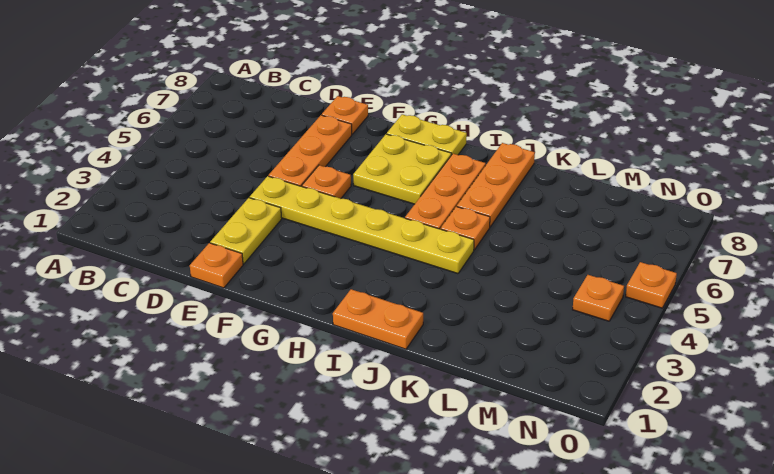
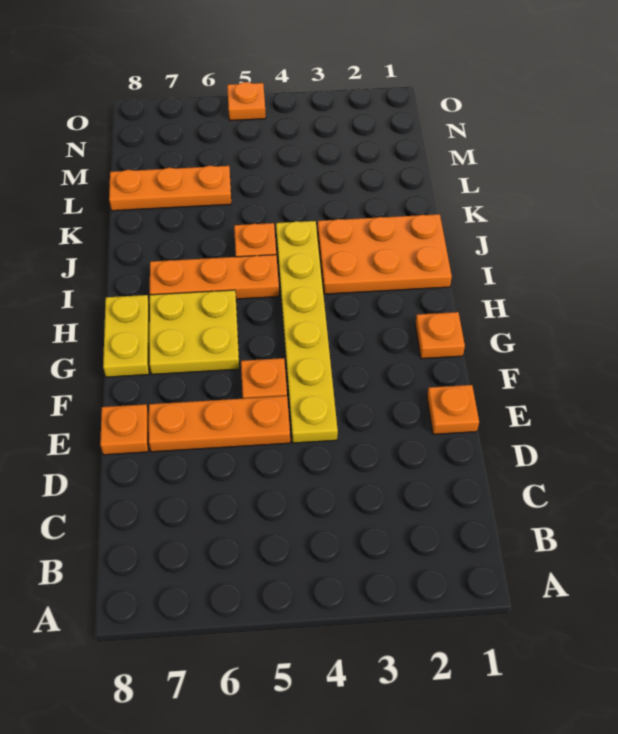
yellow plate E2:E3 level 1 -> none
orange plate I1:J1 level 1 -> orange plate I1:J3 level 1
orange plate J6:J8 level 1 -> orange plate L6:L8 level 1
orange plate N4 level 1 -> orange plate G1 level 1

